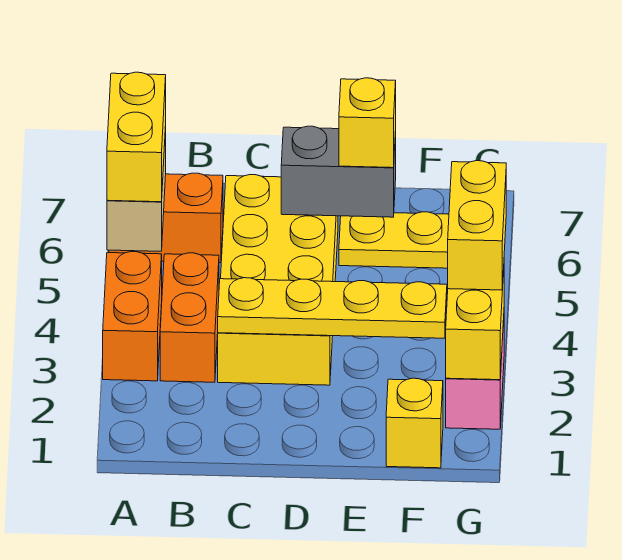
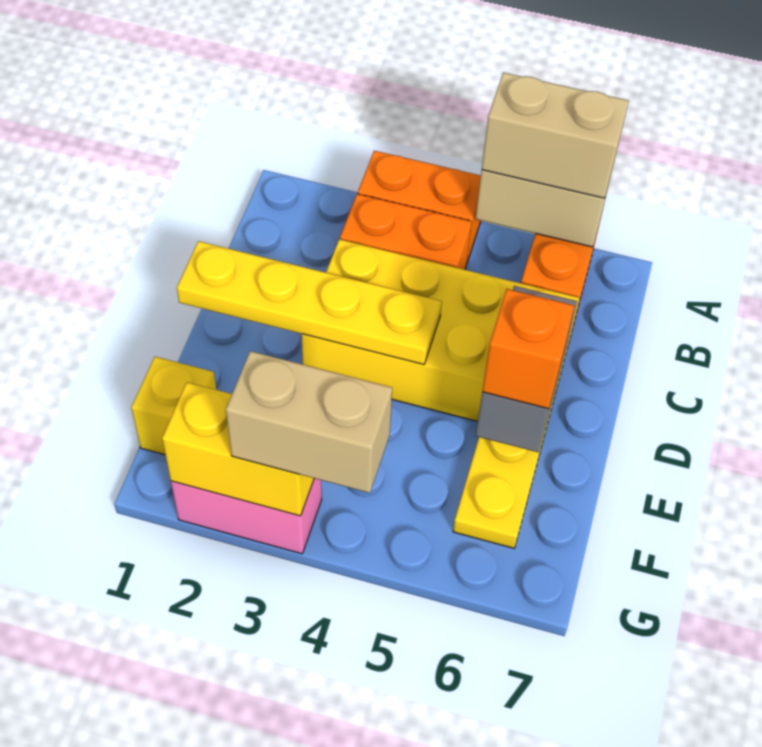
yellow brick A5:A6 level 3 -> tan brick A5:A6 level 3
yellow plate C3:F3 level 2 -> yellow plate D1:D4 level 2
yellow brick E6 level 3 -> orange brick E6 level 3
yellow brick G3:G4 level 3 -> tan brick G3:G4 level 3

